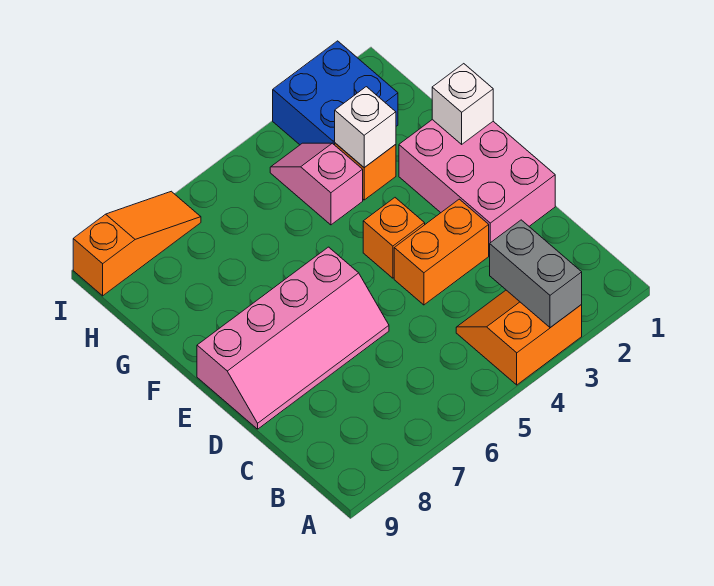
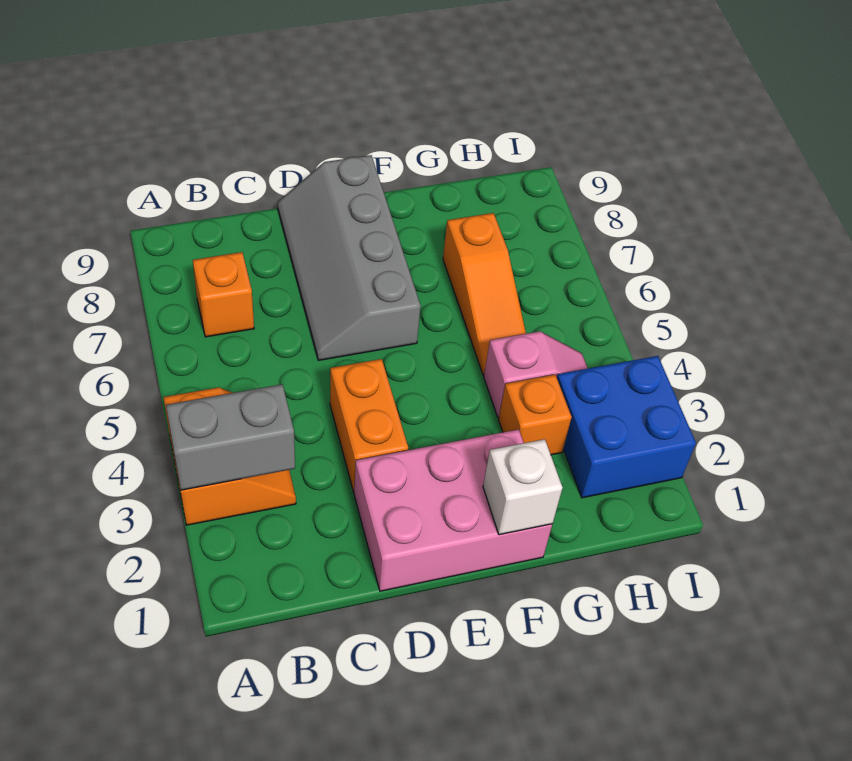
pink slope D6:E9 level 1 top E -> grey slope D6:E9 level 1 top E
orange brick E4 level 1 -> orange brick B7 level 1
white brick G3 level 2 -> none
orange slope I7:I9 level 1 top 9 -> orange slope G5:G7 level 1 top 7

